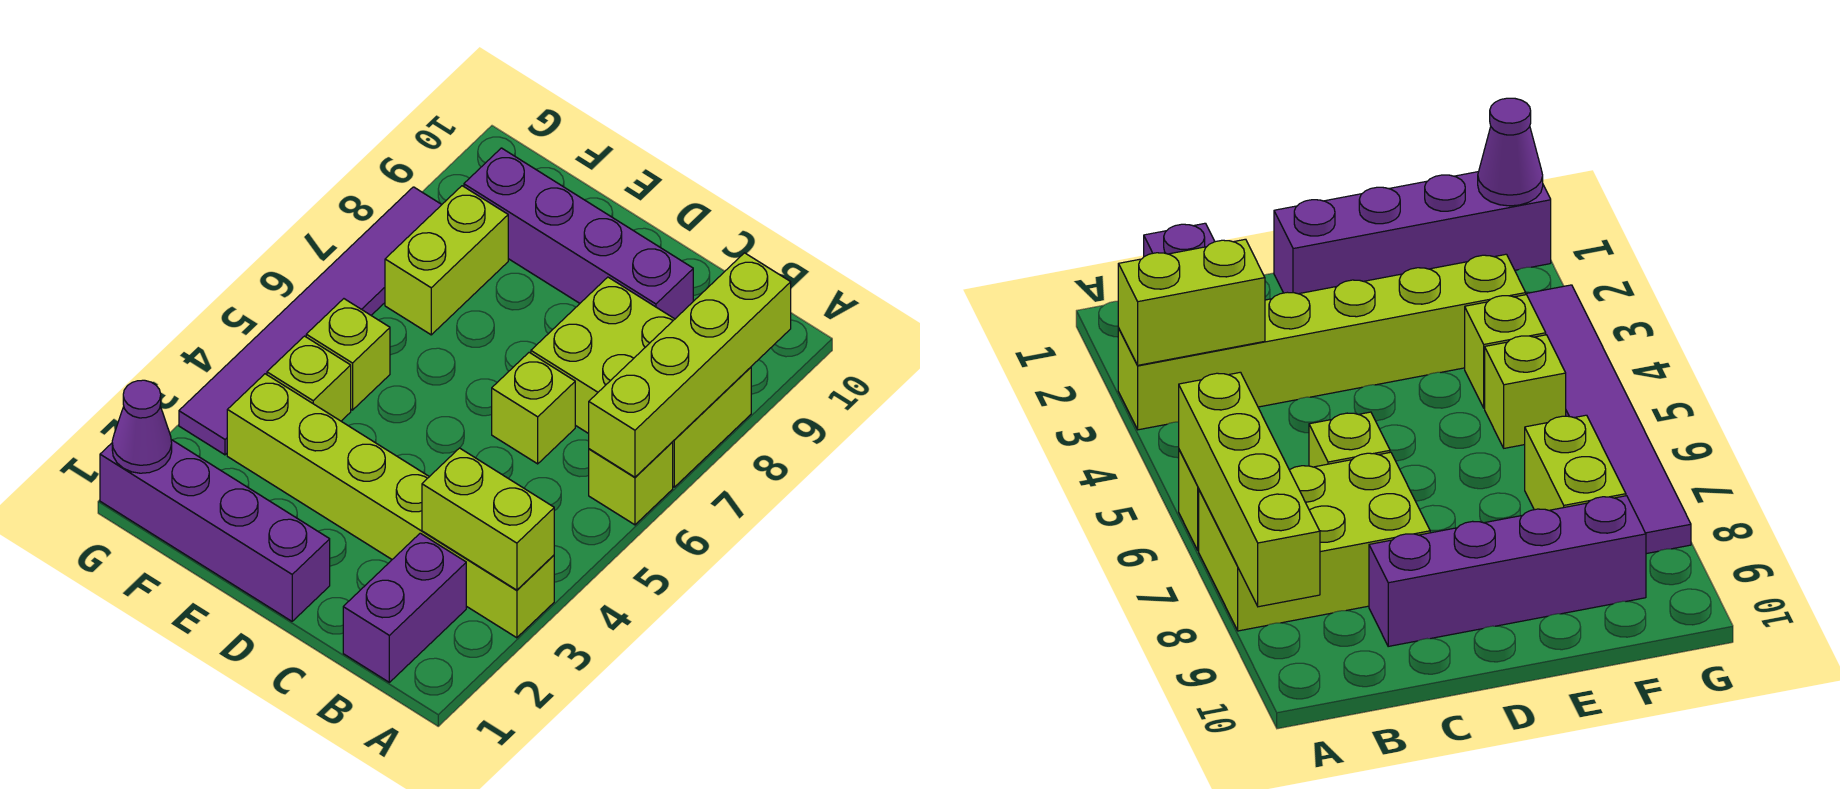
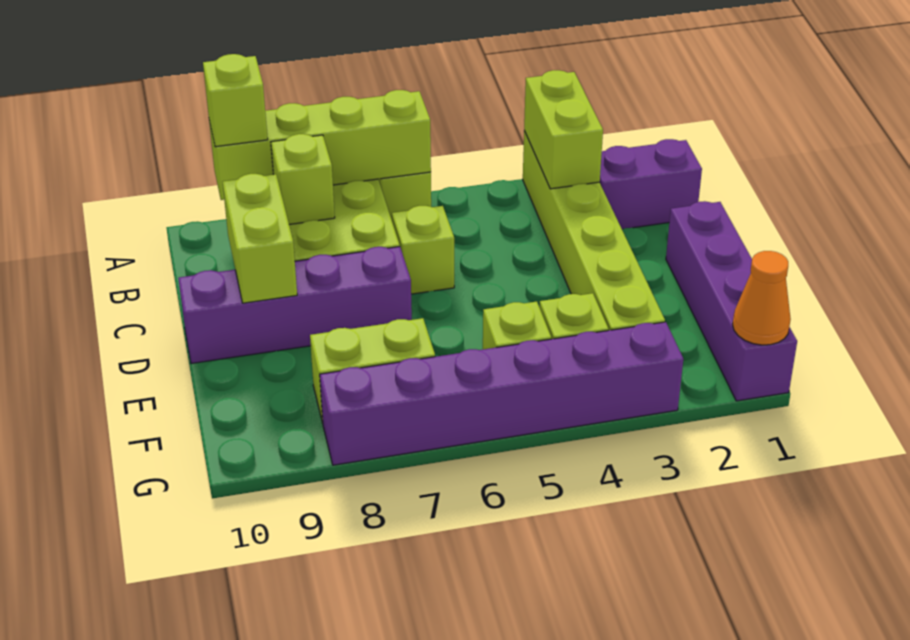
none -> lime brick A9 level 3
none -> lime brick B8 level 2
purple brick C9:F9 level 1 -> purple brick D7:D10 level 1
none -> lime brick C9:D9 level 2
purple cone G1 level 2 -> orange cone G1 level 2
purple tile G3:G8 level 1 -> purple brick G3:G8 level 1

